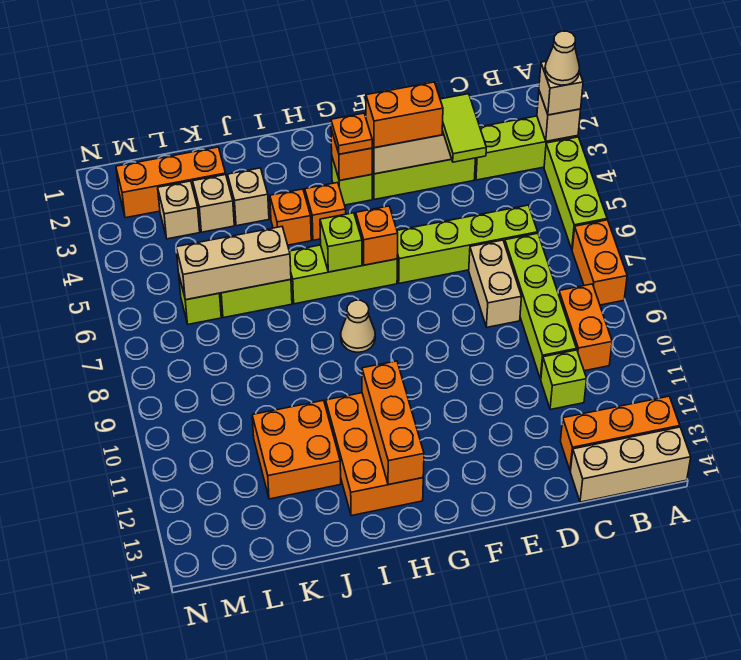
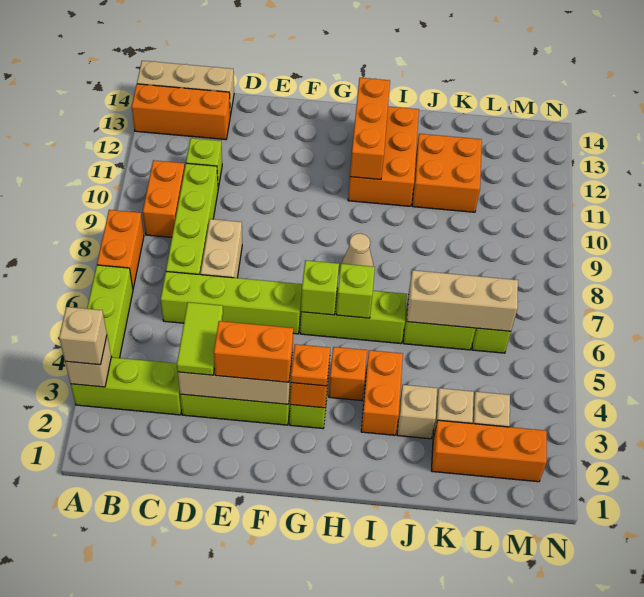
tan cone A3 level 4 -> none
orange brick G6 level 2 -> lime brick G6 level 2
orange brick I4 level 1 -> orange brick I3:I4 level 1

